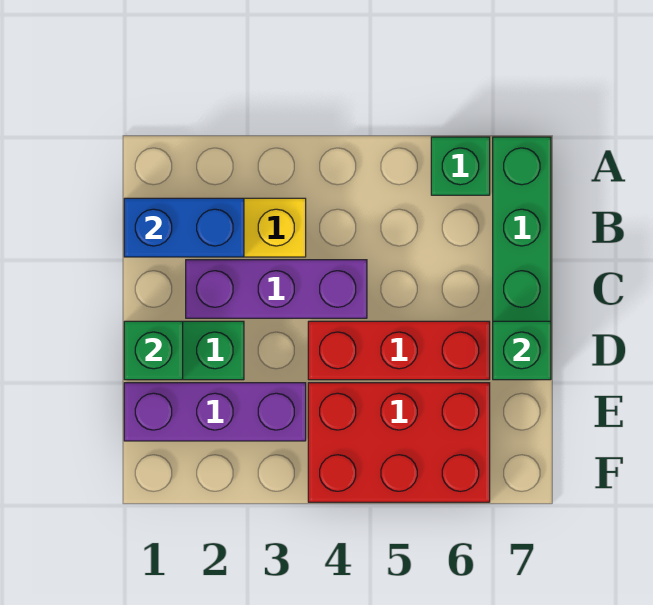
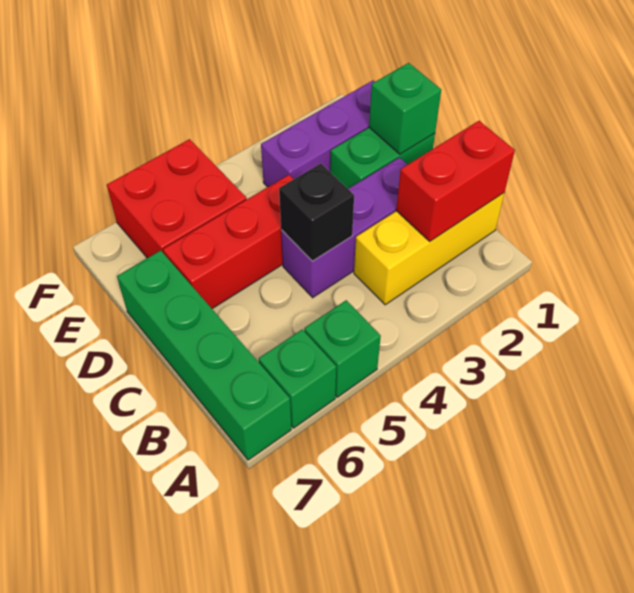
blue brick B1:B2 level 2 -> red brick B1:B2 level 2
none -> black brick C4 level 2
green brick D7 level 2 -> green brick A5 level 1
red brick E4:F6 level 1 -> red brick E5:F6 level 1

